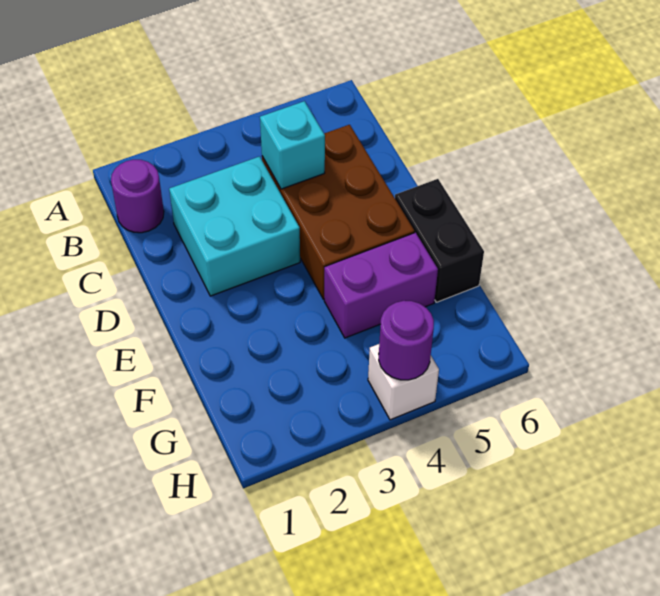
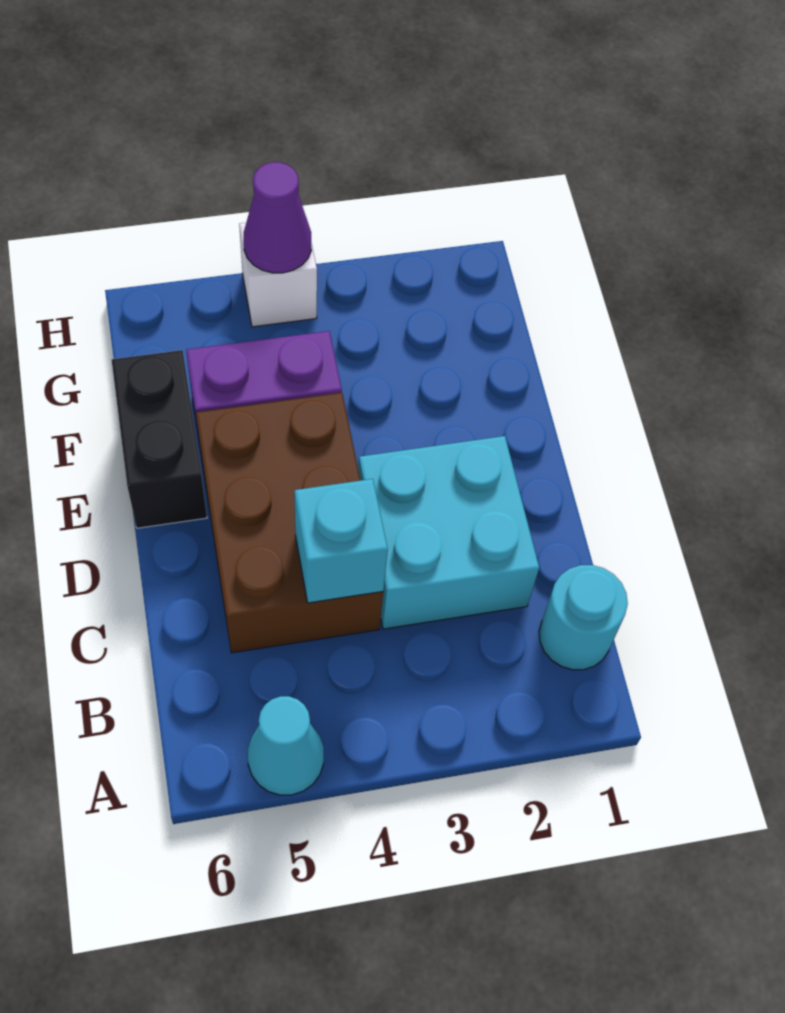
none -> cyan cone A5 level 1
purple round brick B1 level 1 -> cyan round brick B1 level 1
purple round brick H4 level 2 -> purple cone H4 level 2

